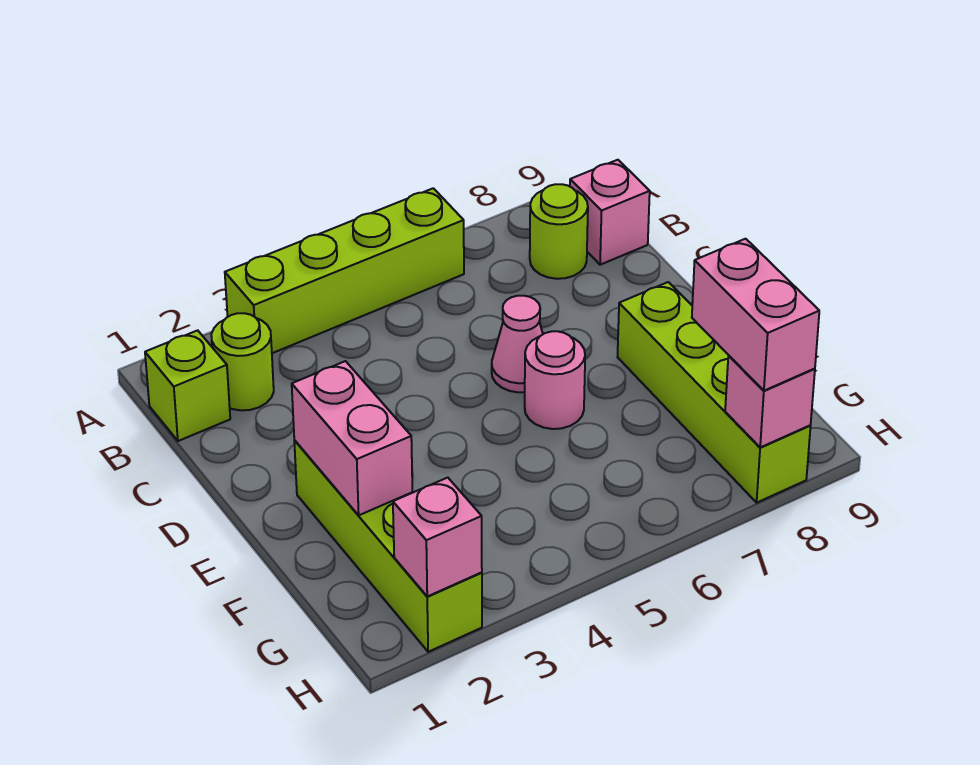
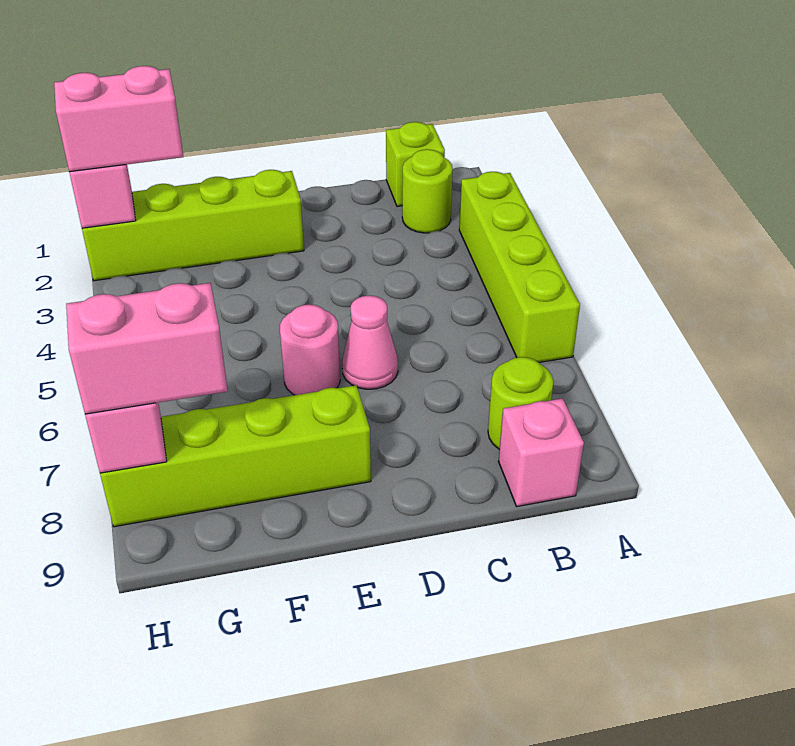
pink brick E2:F2 level 2 -> pink brick G2:H2 level 3

